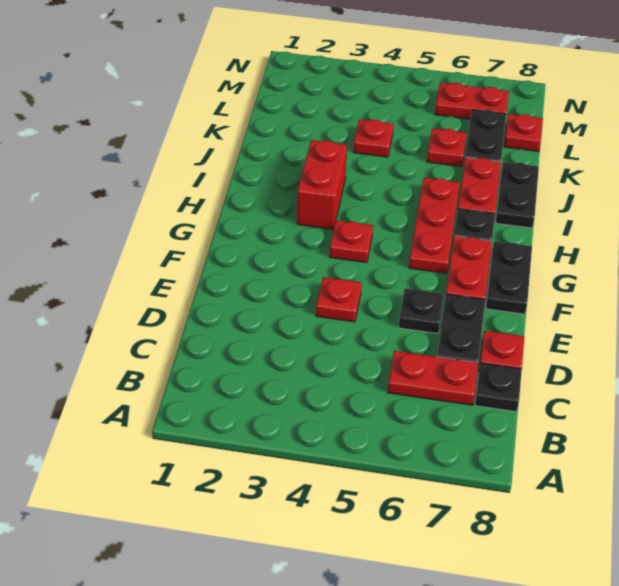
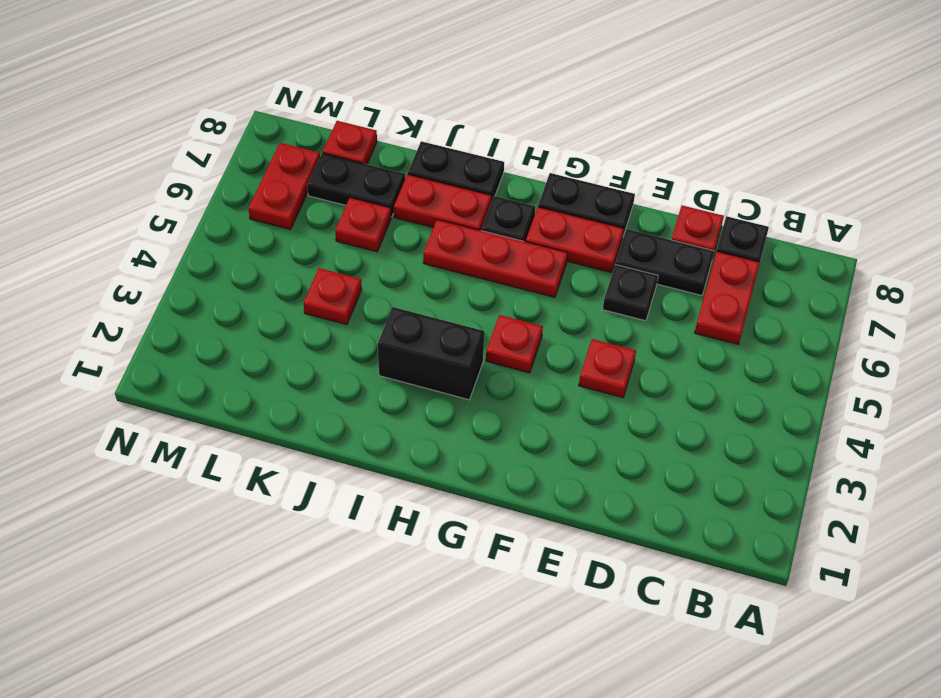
red brick H3:I3 level 1 -> black brick H3:I3 level 1

